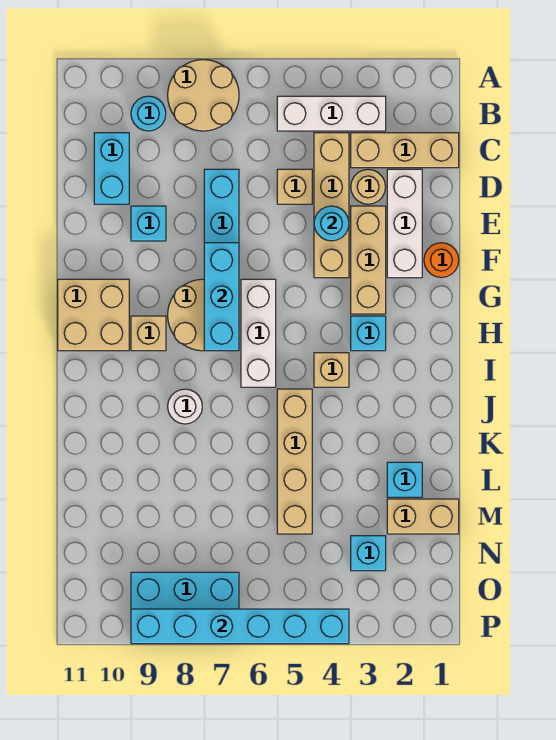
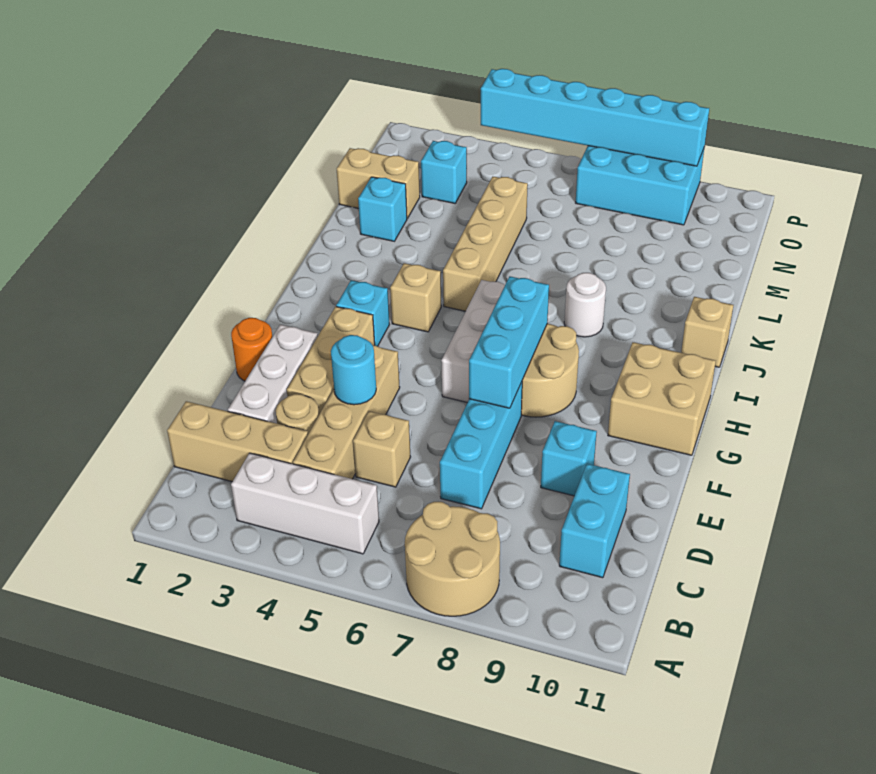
cyan round brick B9 level 1 -> none
tan brick H9 level 1 -> tan brick J11 level 1

